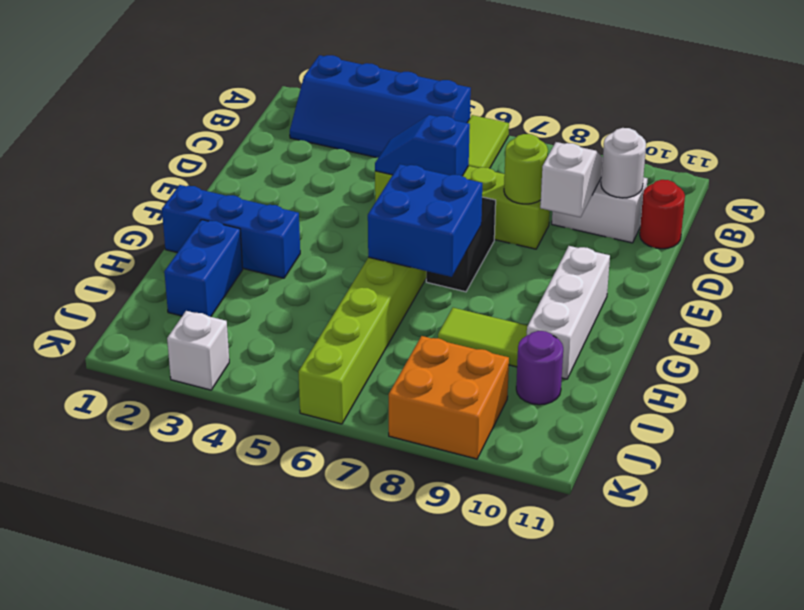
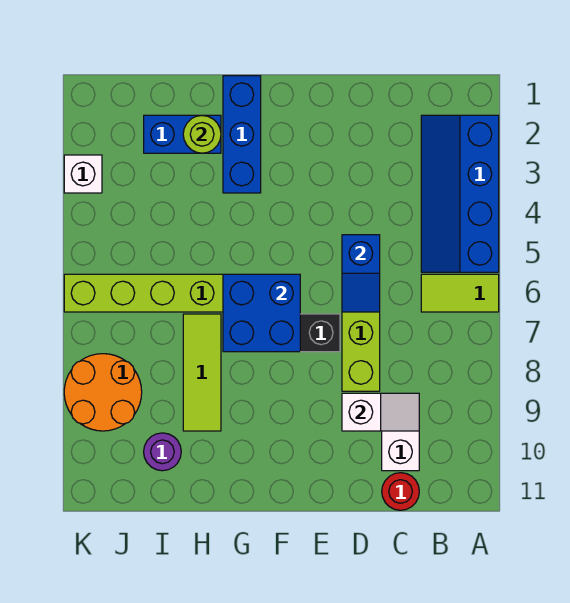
white round brick C10 level 2 -> none
blue slope D5:D6 level 2 top 6 -> blue slope D5:D6 level 2 top 5
lime round brick D8 level 2 -> lime round brick H2 level 2
white brick F10:H10 level 1 -> none
lime tile H8:H9 level 1 -> lime tile H7:H9 level 1
orange brick J8:K9 level 1 -> orange round brick J8:K9 level 1

